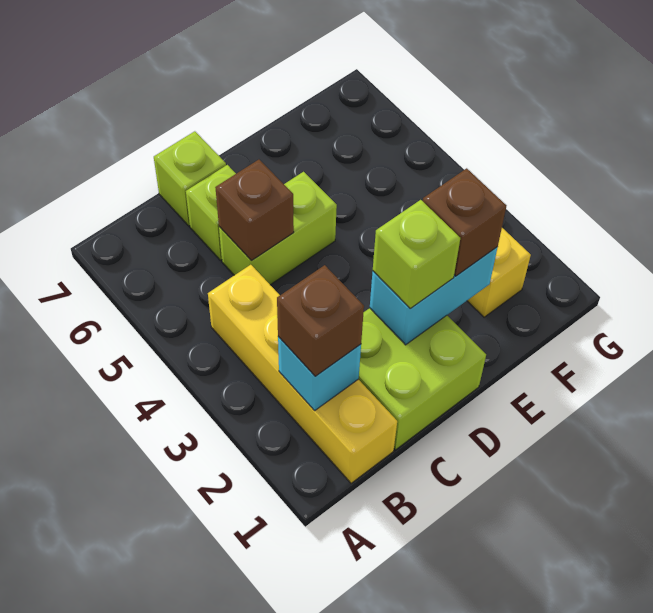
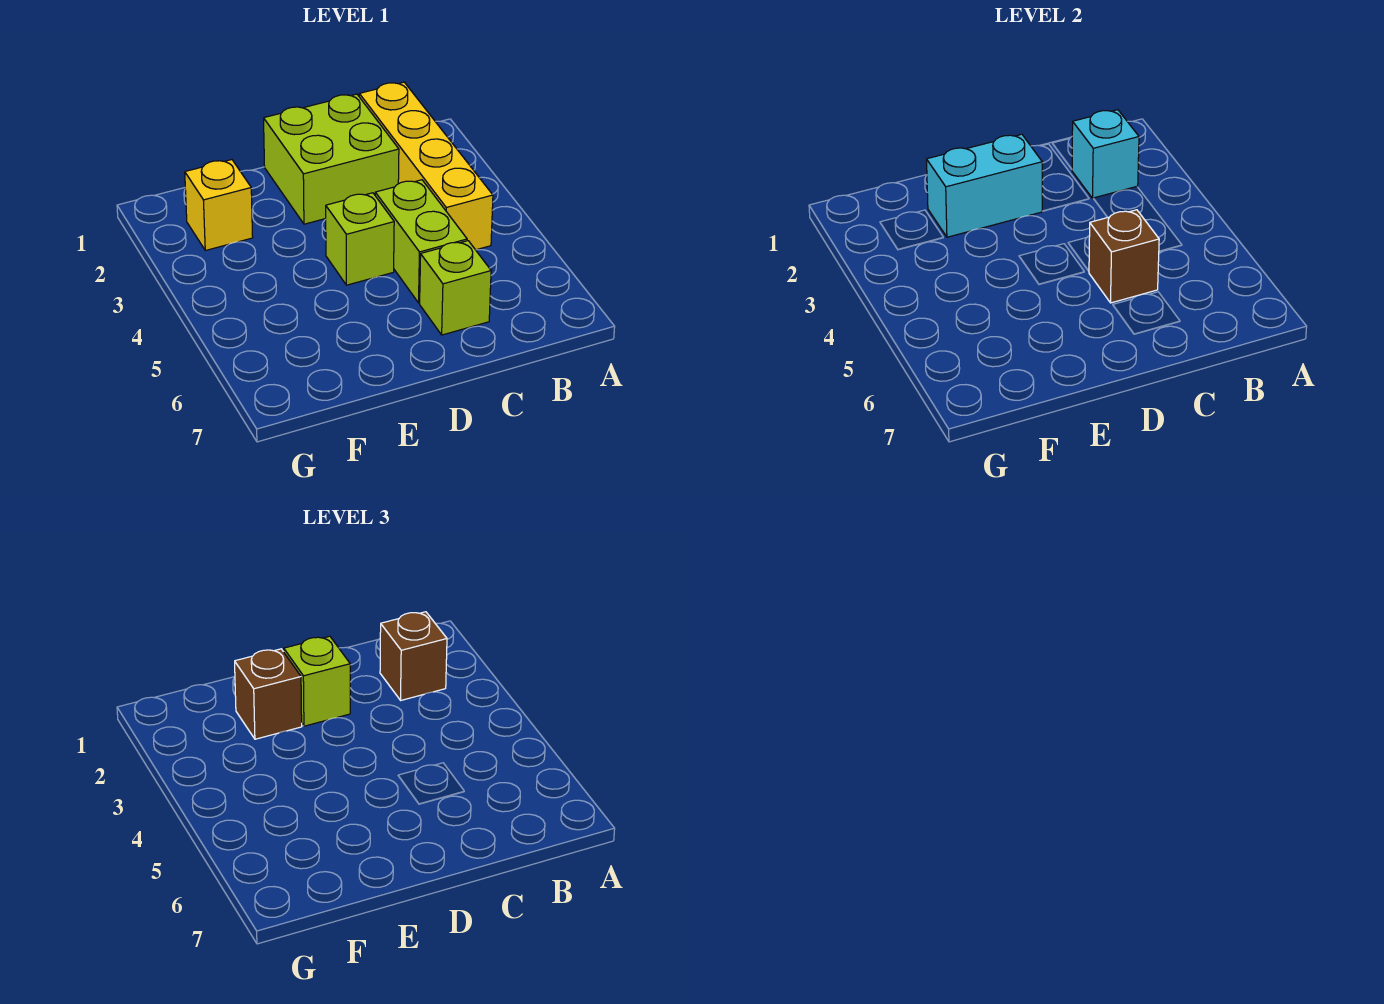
lime brick C5:D5 level 1 -> lime brick C4:C5 level 1
lime brick C7 level 1 -> lime brick D4 level 1

